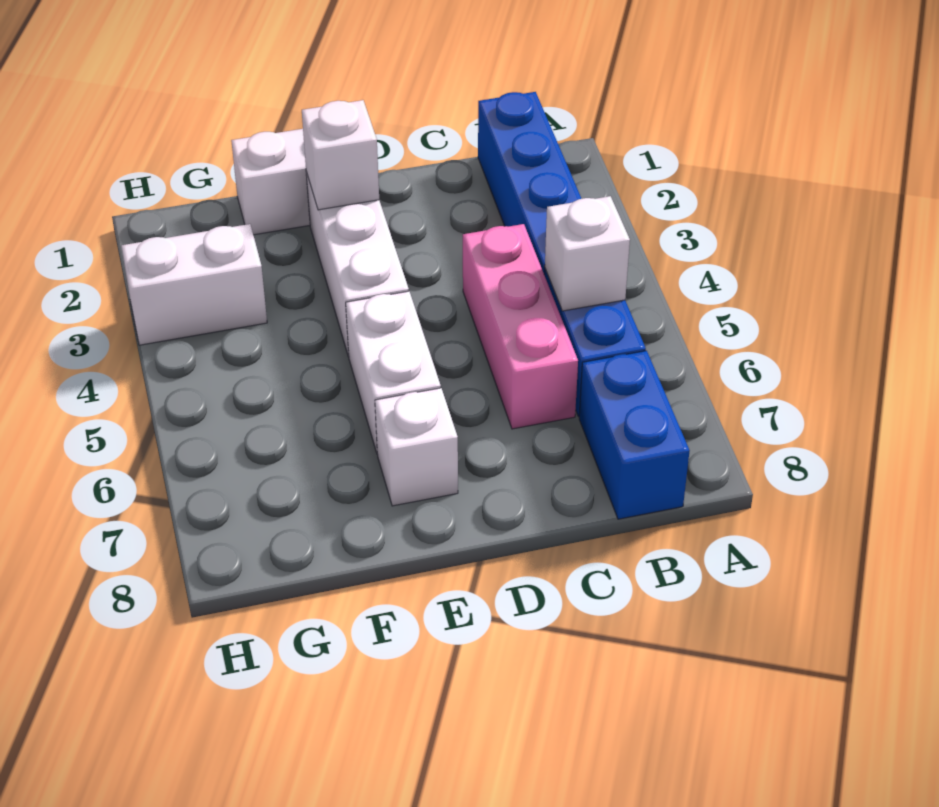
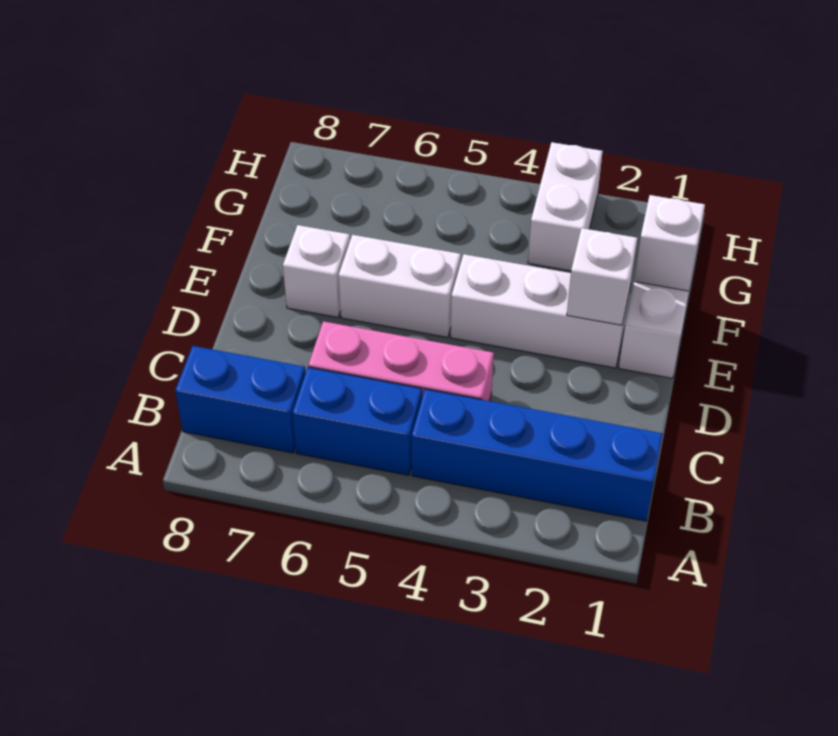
white brick B5 level 2 -> white brick F1 level 2

